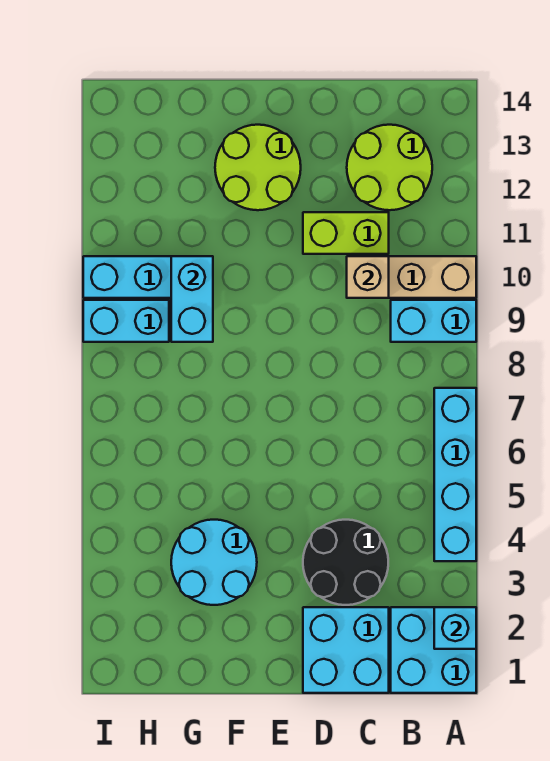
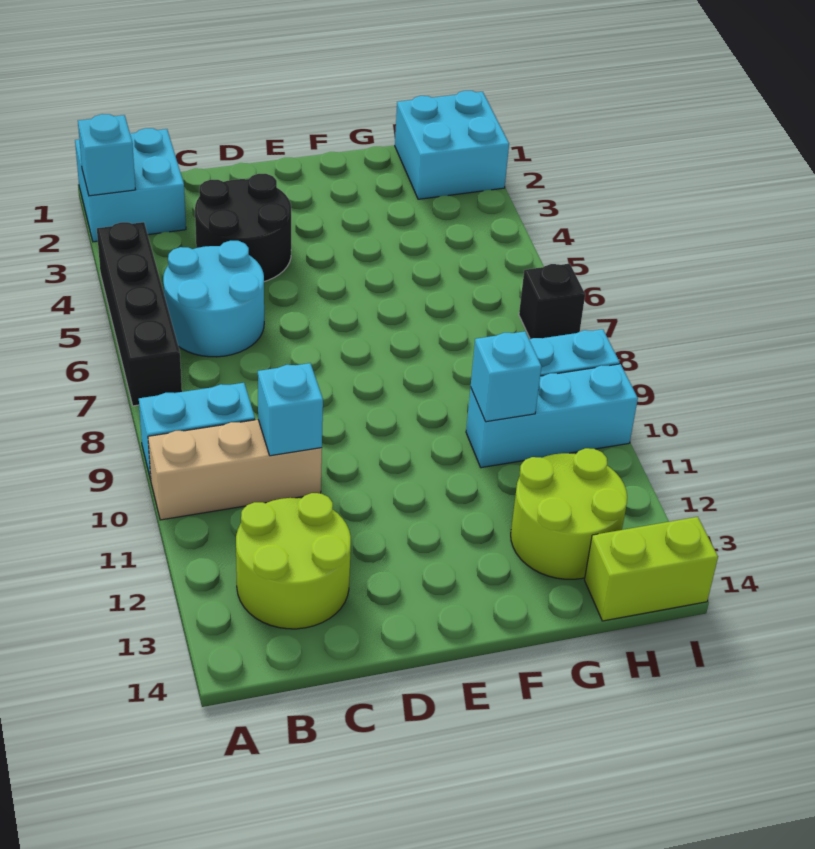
cyan brick A4:A7 level 1 -> black brick A4:A7 level 1
cyan brick C1:D2 level 1 -> cyan brick H1:I2 level 1
tan brick C10 level 2 -> cyan brick C10 level 2
lime brick C11:D11 level 1 -> lime brick H14:I14 level 1
lime round brick E12:F13 level 1 -> lime round brick G12:H13 level 1
cyan round brick F3:G4 level 1 -> cyan round brick B5:C6 level 1
cyan brick G9:G10 level 2 -> cyan brick G10 level 2
none -> black brick I7 level 1

